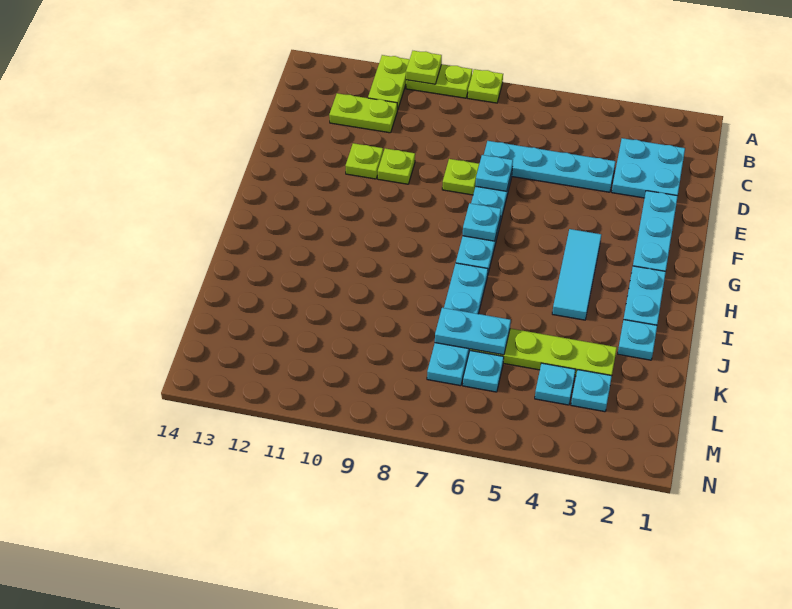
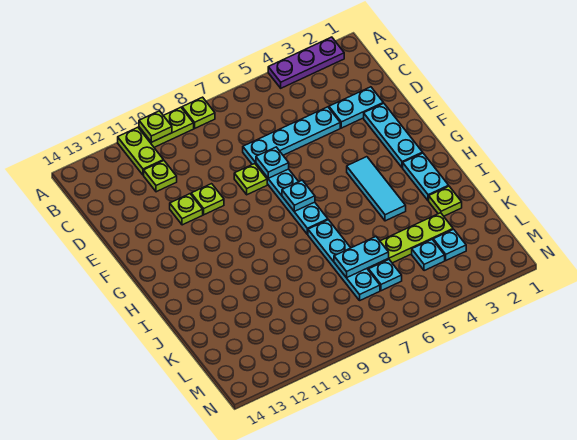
none -> purple plate A2:A4 level 1
cyan plate C2:D3 level 1 -> cyan plate D2:D3 level 1
lime plate C11:C12 level 1 -> lime plate C11 level 1
cyan plate J2 level 1 -> lime plate J2 level 1

